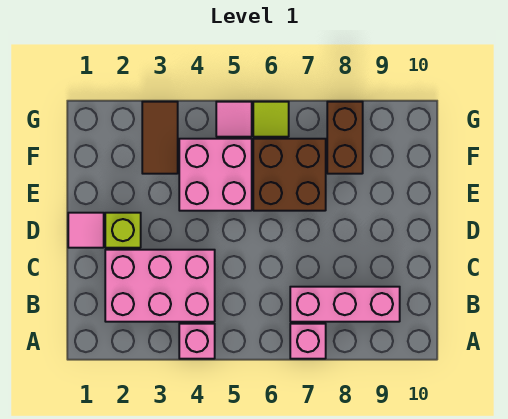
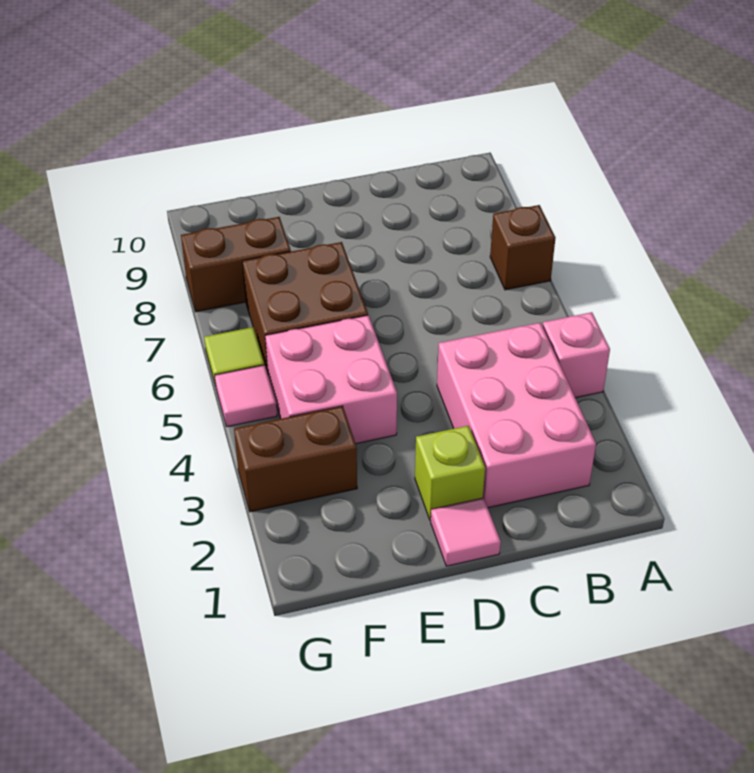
pink brick A7 level 1 -> brown brick A7 level 1
pink brick B7:B9 level 1 -> none
brown tile F3:G3 level 1 -> brown brick F3:G3 level 1

